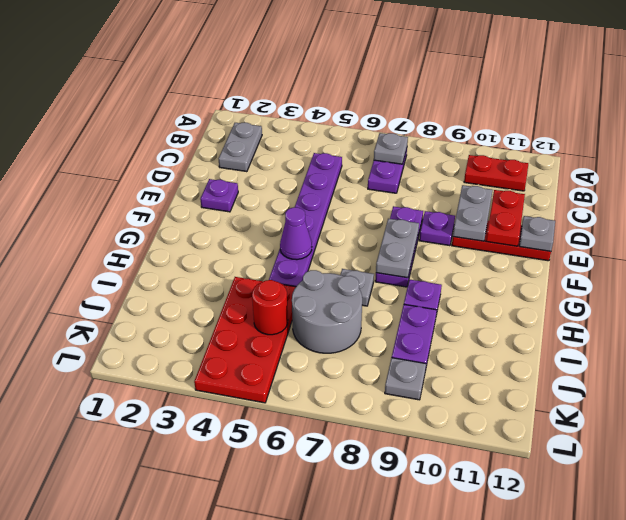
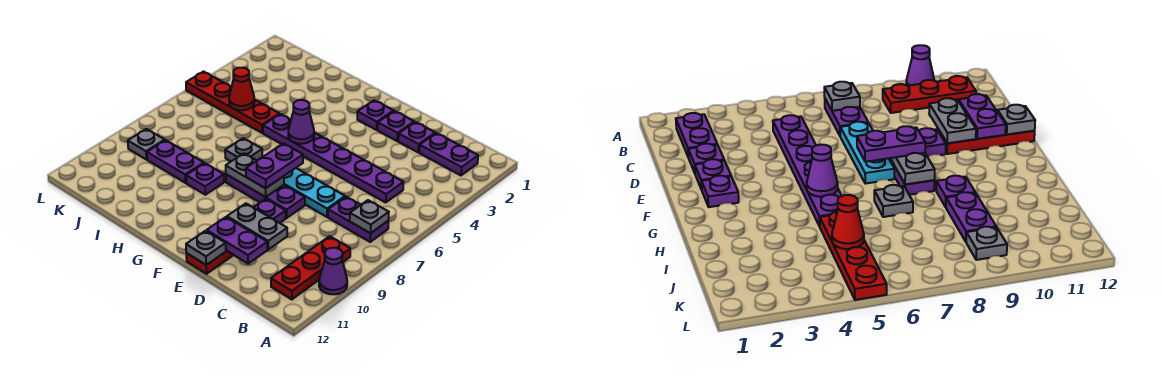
none -> purple cone A10 level 1
grey plate B2:C2 level 1 -> purple plate B2:C2 level 1
red plate B10:B11 level 1 -> red plate B9:B11 level 1
none -> purple plate D2 level 1
none -> cyan plate D7:F7 level 1
red plate D11:E11 level 2 -> purple plate D11:E11 level 2
none -> purple plate F2 level 1
none -> purple plate F7:F8 level 3
red plate I4:L5 level 1 -> red plate I5:L5 level 1
grey round brick I6:J7 level 1 -> none
red round brick J5 level 2 -> red cone J5 level 2

